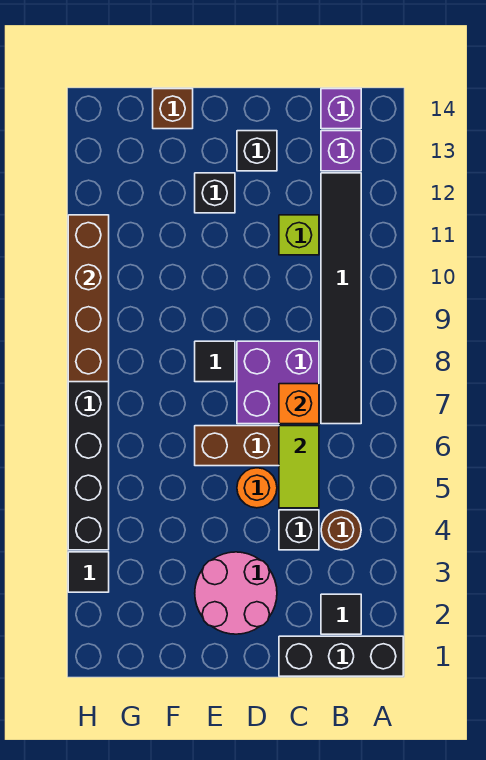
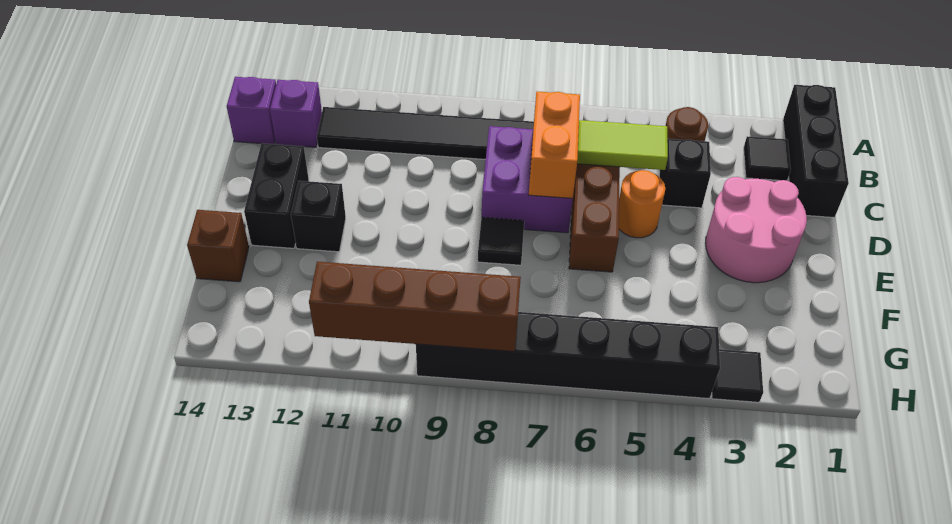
orange brick C7 level 2 -> orange brick C7:D7 level 2
lime brick C11 level 1 -> none
black brick D13 level 1 -> black brick D13:E13 level 1

